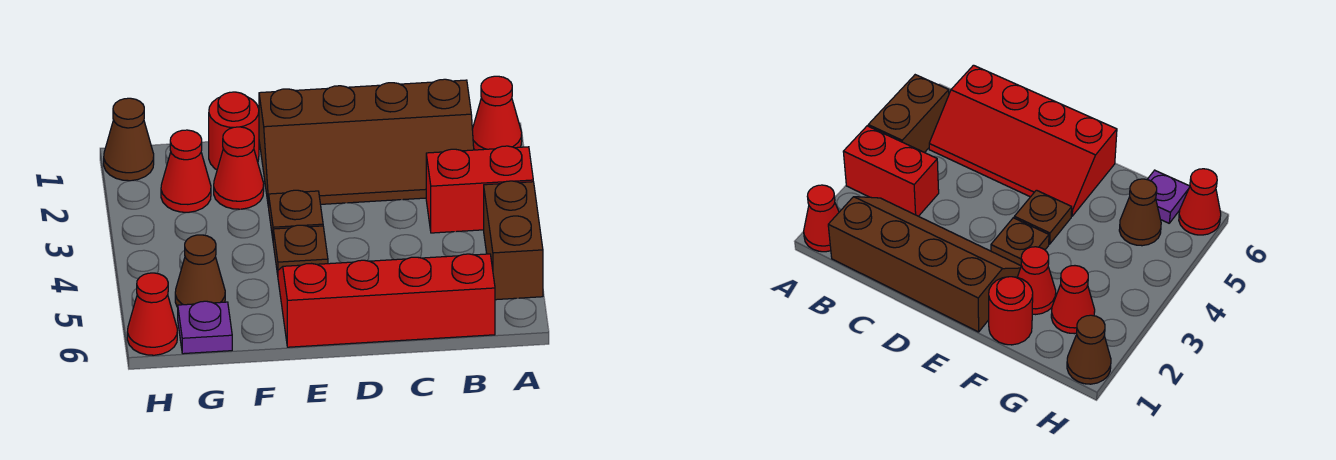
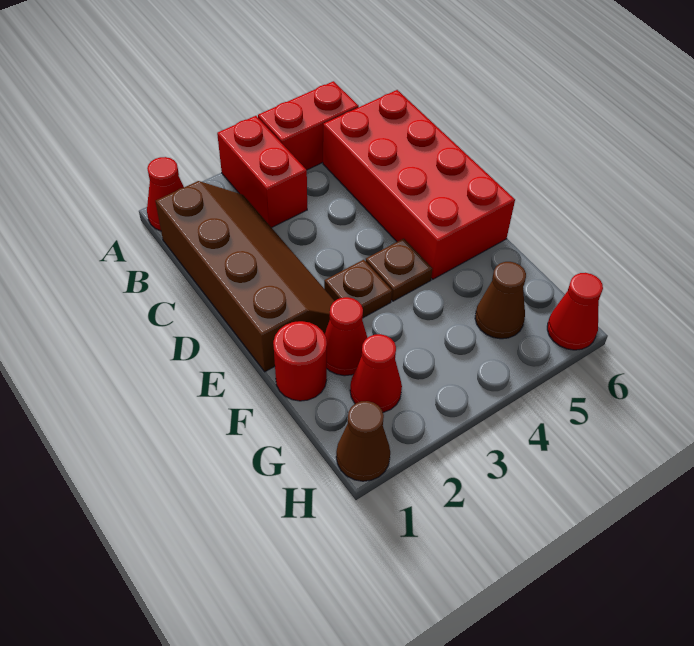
brown brick A4:A5 level 1 -> red brick A4:A5 level 1
red slope B5:E6 level 1 top 6 -> red brick B5:E6 level 1
purple plate G6 level 1 -> none

